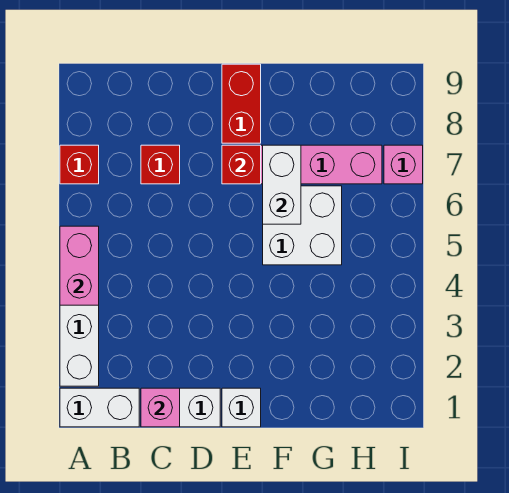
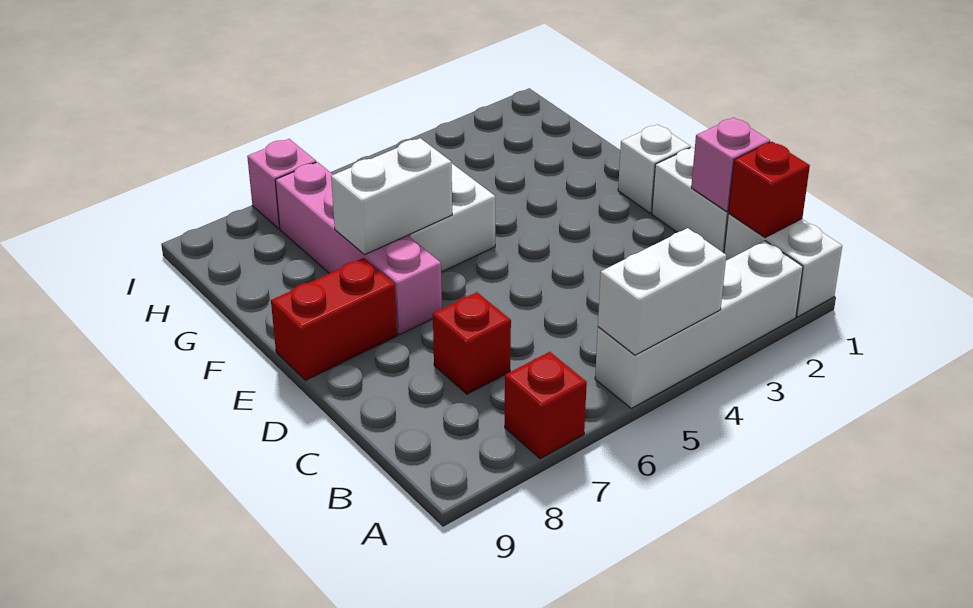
pink brick A4:A5 level 2 -> white brick A4:A5 level 2
red brick E7 level 2 -> red brick B1 level 2

